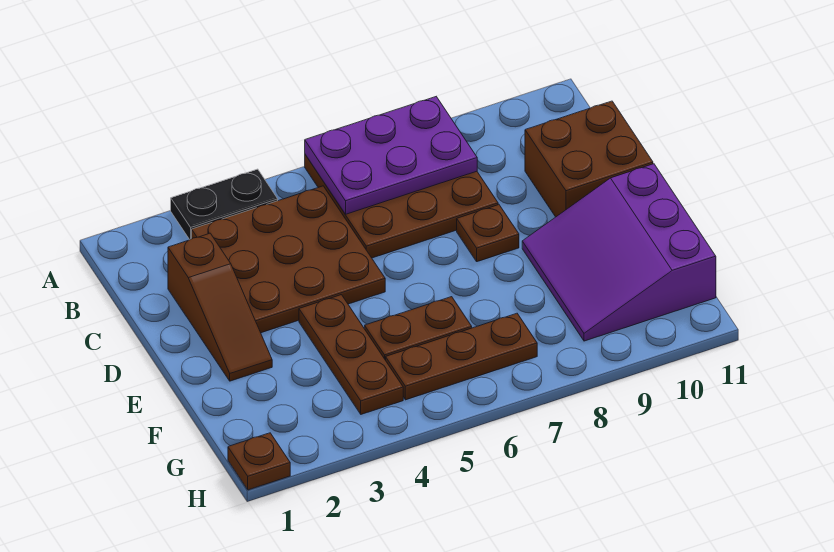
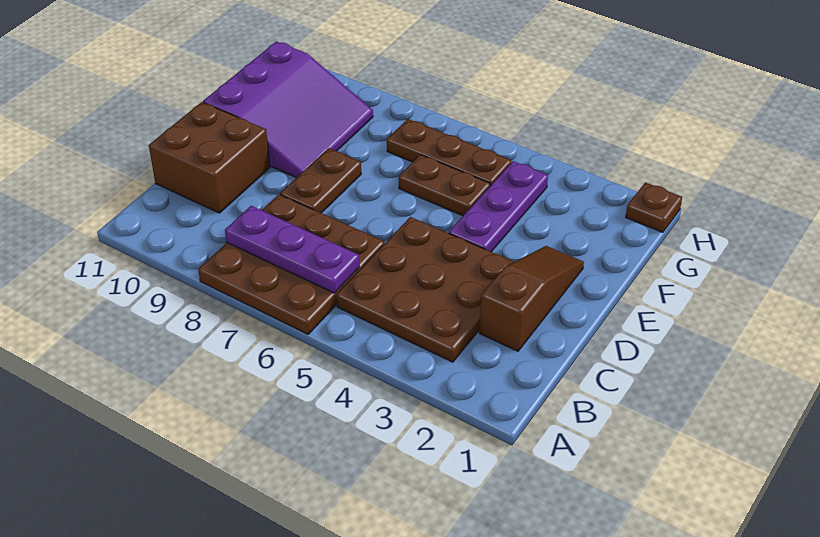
black plate A3:A4 level 1 -> none
purple plate A6:B8 level 2 -> purple plate B6:B8 level 2
brown plate D8 level 1 -> brown plate D8:E8 level 1
brown plate E4:G4 level 1 -> purple plate E4:G4 level 1

